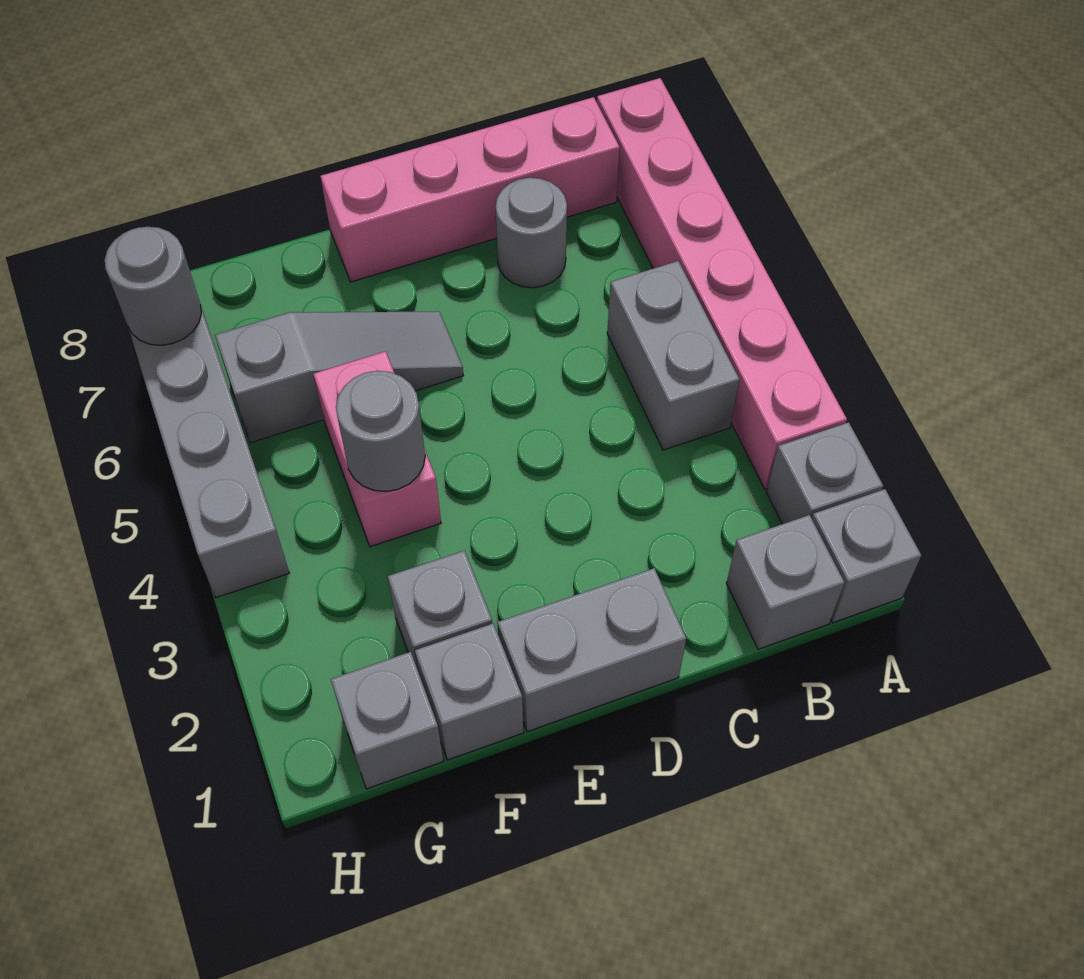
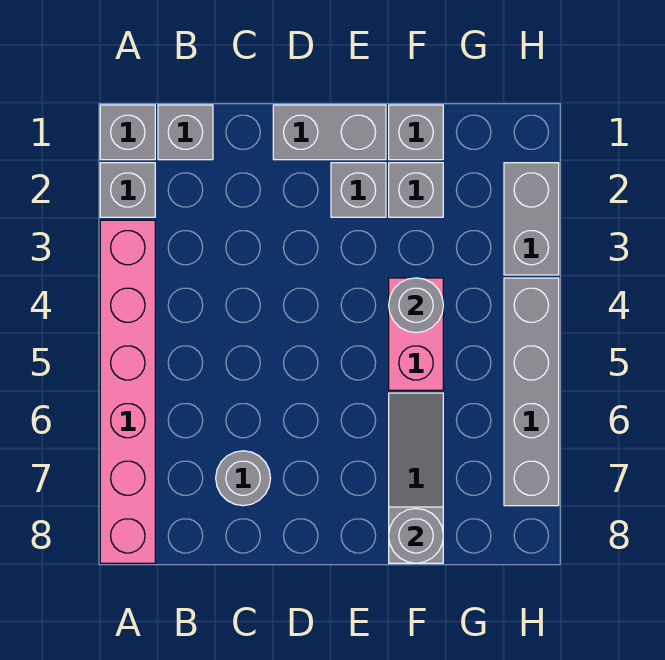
grey brick B4:B5 level 1 -> grey brick H2:H3 level 1
pink brick B8:E8 level 1 -> none
grey slope E6:G6 level 1 top G -> grey slope F6:F8 level 1 top 8
grey brick G1 level 1 -> grey brick E2 level 1
grey round brick H7 level 2 -> grey round brick F8 level 2

